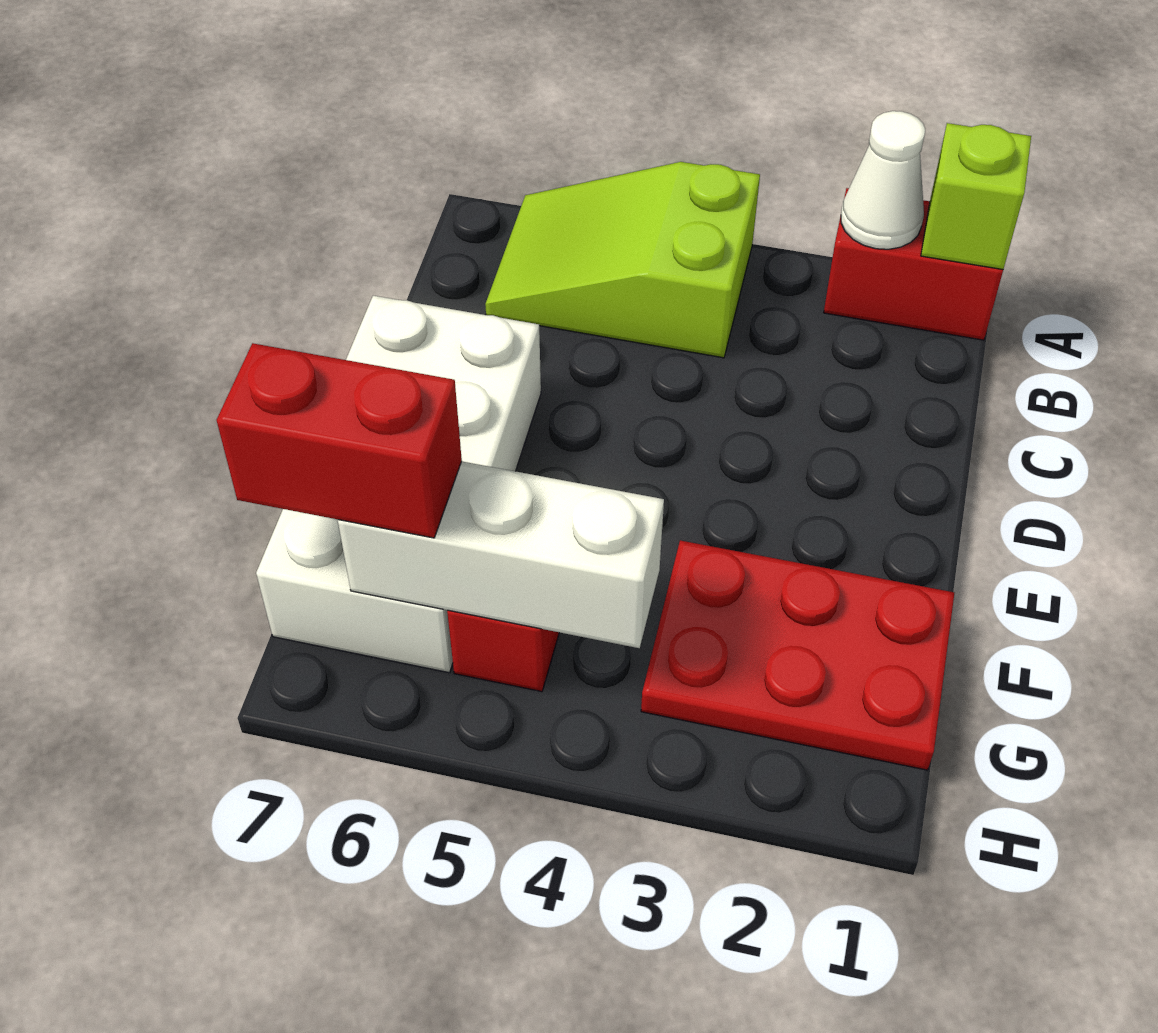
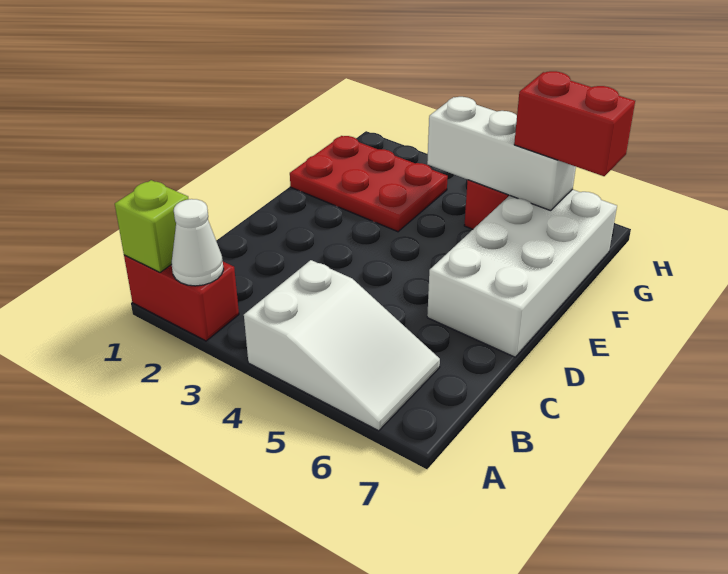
lime slope A4:B6 level 1 top 4 -> white slope A4:B6 level 1 top 4

